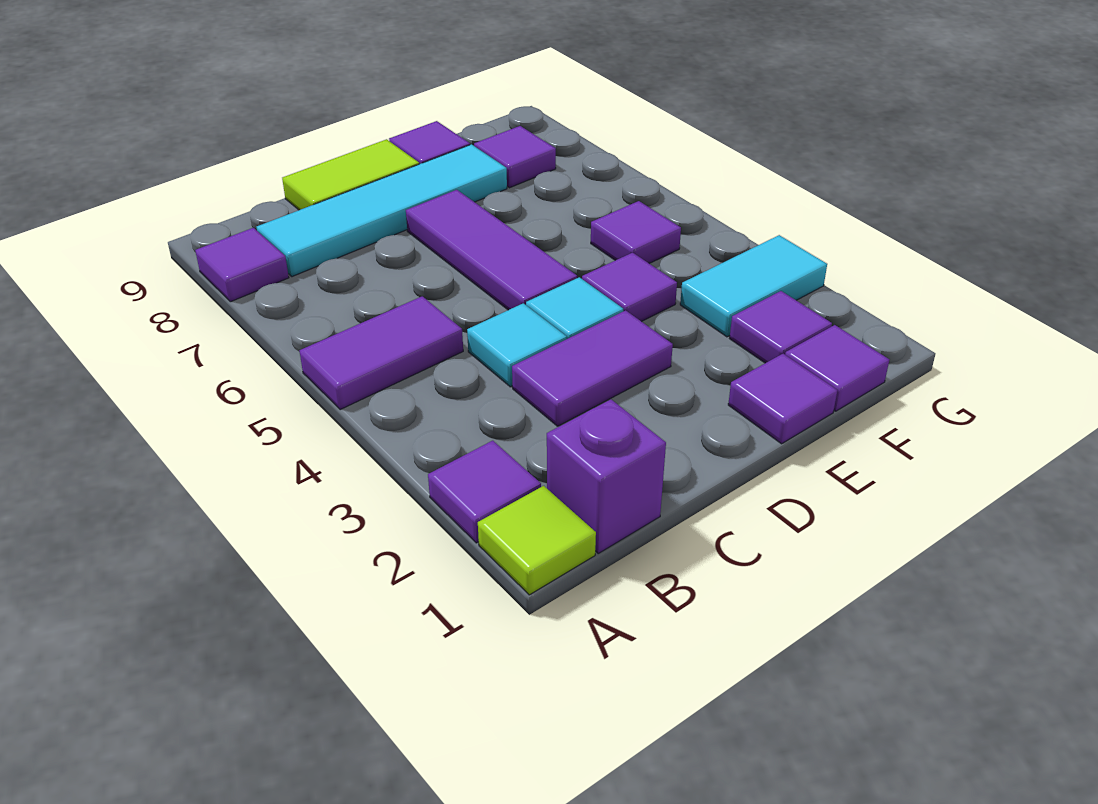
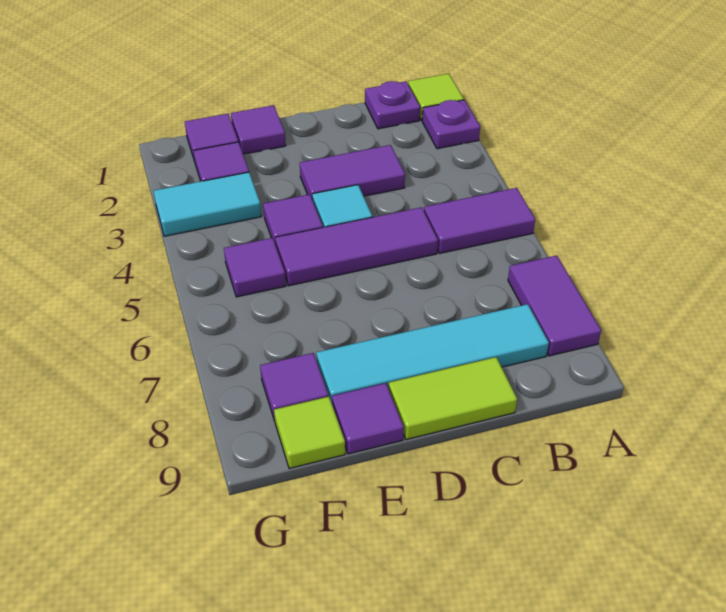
purple tile A2 level 1 -> purple plate A2 level 1
purple tile A8 level 1 -> purple tile A7:A8 level 1
purple brick B1 level 1 -> purple plate B1 level 1
cyan tile C4 level 1 -> none
purple tile D5:D7 level 1 -> purple tile C5:E5 level 1
none -> lime tile F9 level 1

